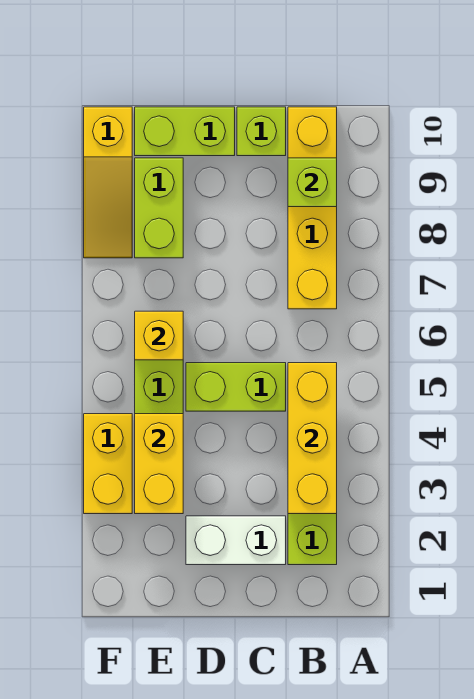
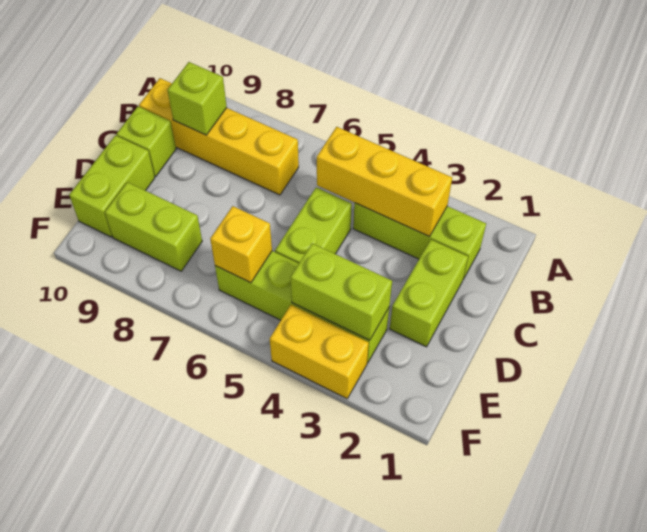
white brick C2:D2 level 1 -> lime brick C2:D2 level 1
yellow brick E3:E4 level 2 -> lime brick E3:E4 level 2
yellow slope F8:F10 level 1 top 10 -> none

